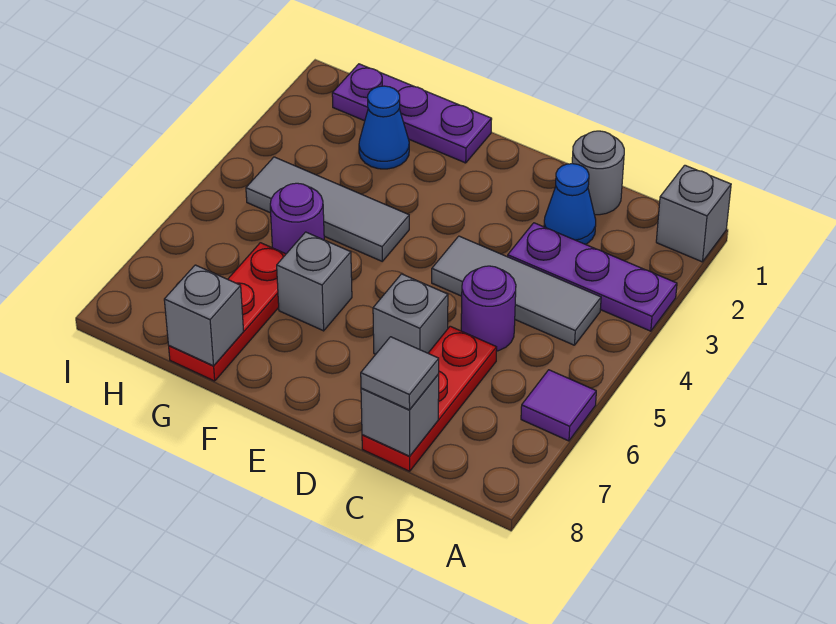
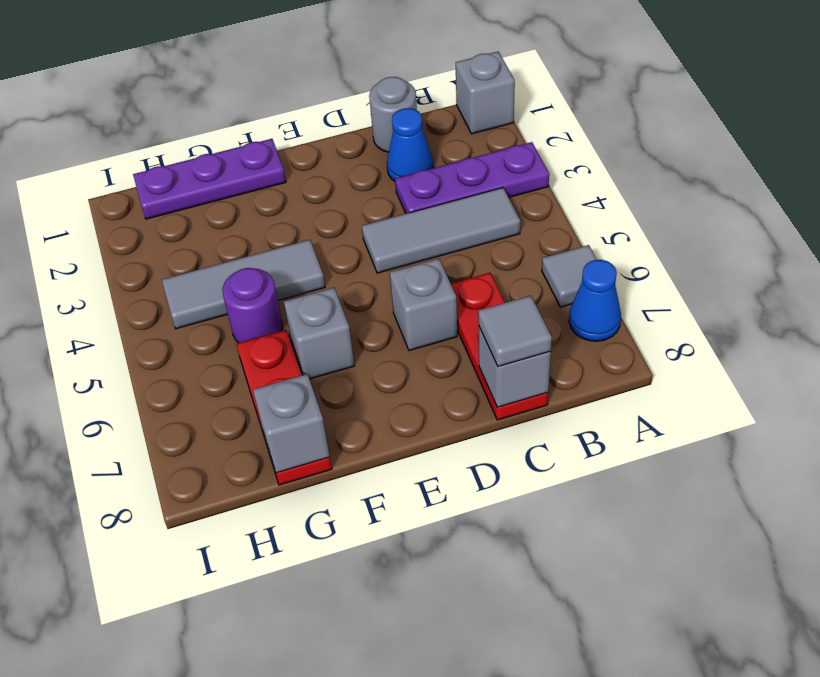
purple tile A6 level 1 -> grey tile A6 level 1
purple round brick C5 level 1 -> none
blue cone G2 level 1 -> blue cone A7 level 1

